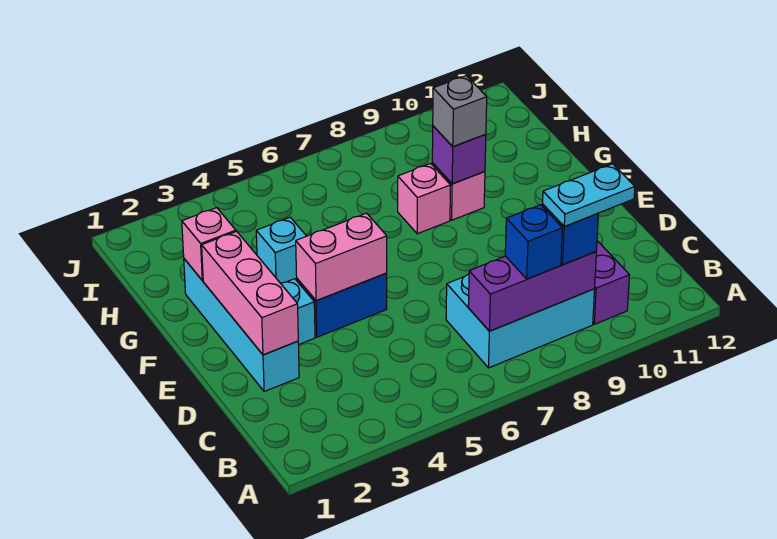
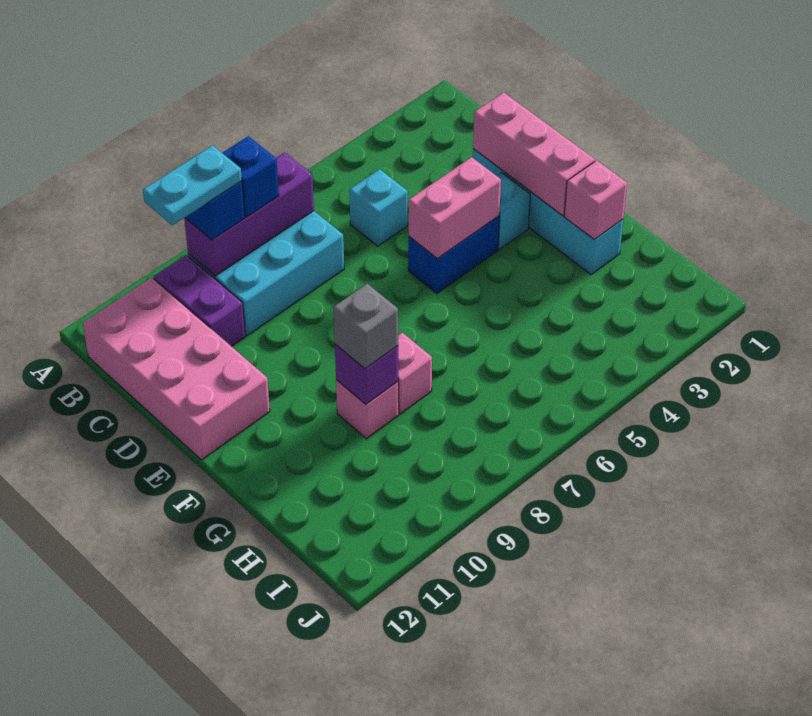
none -> pink brick B11:E12 level 1
cyan brick G4 level 1 -> cyan brick C5 level 1

